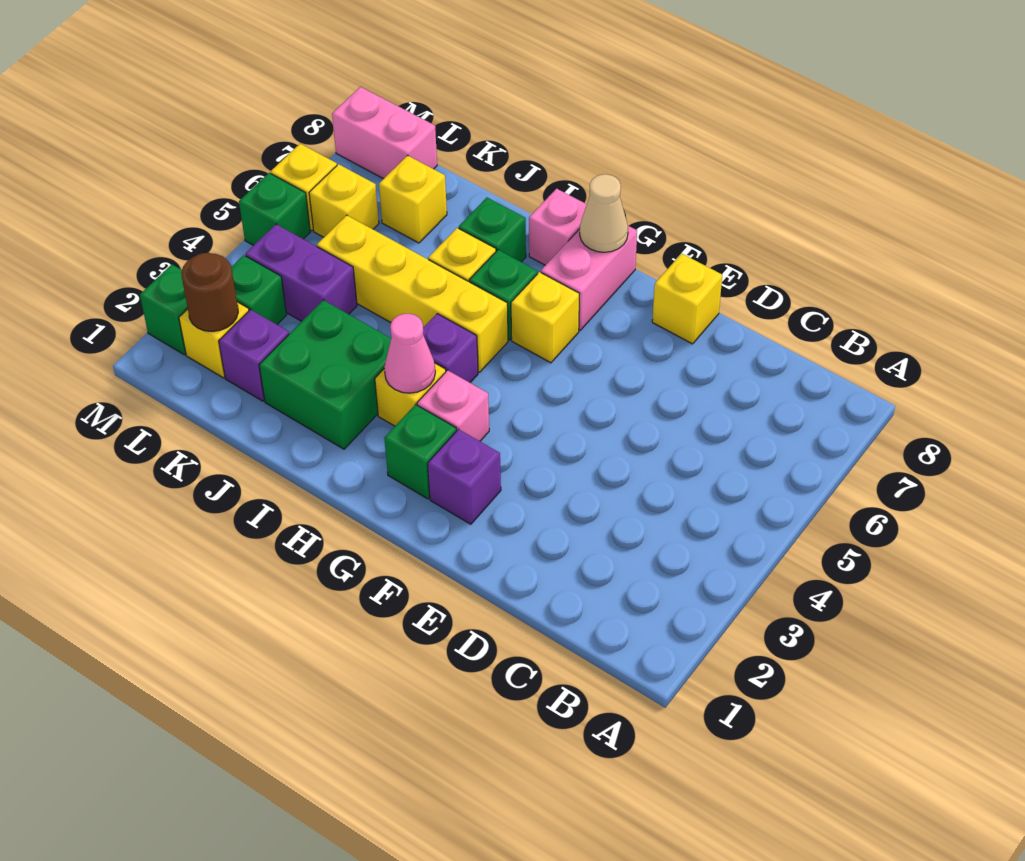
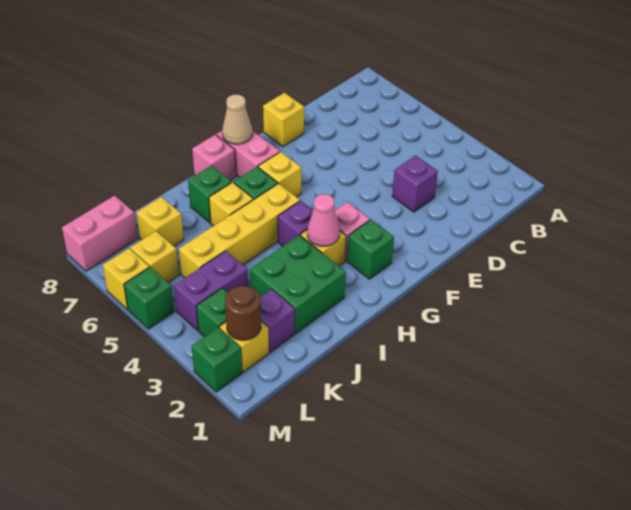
purple brick F2 level 1 -> purple brick D3 level 1

